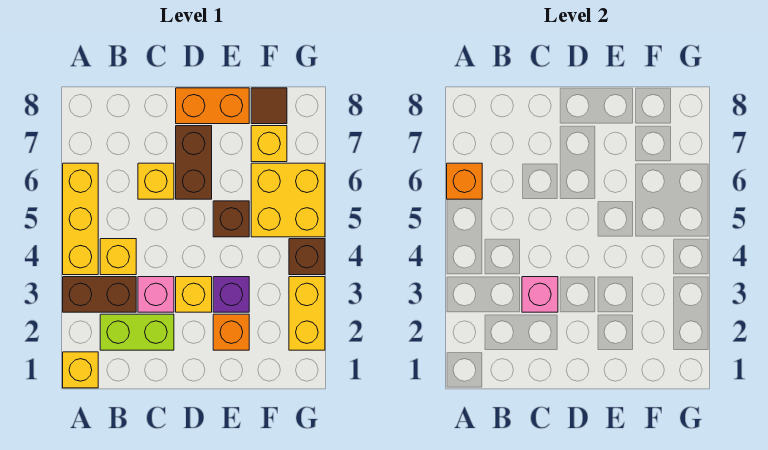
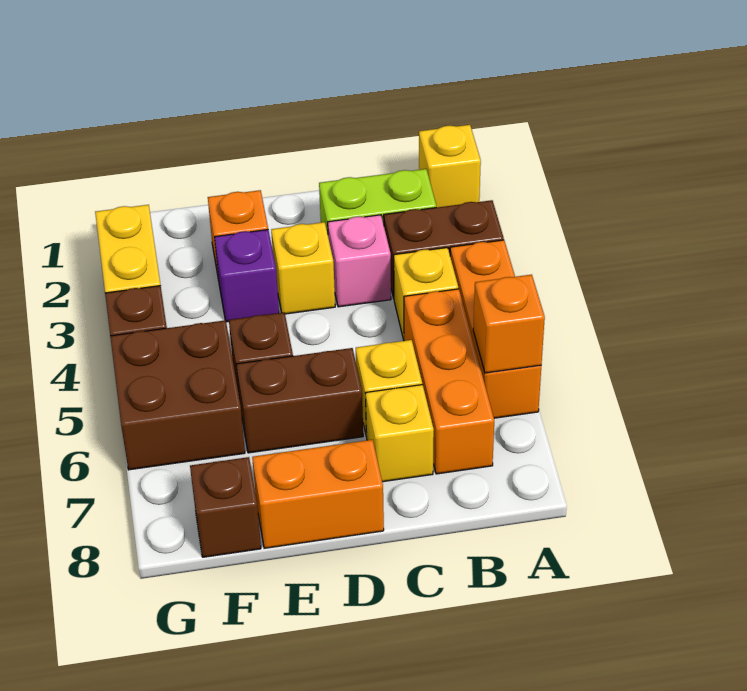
yellow brick A4:A6 level 1 -> orange brick A4:A6 level 1
none -> orange brick B5:B7 level 1
pink brick C3 level 2 -> none
brown brick D6:D7 level 1 -> brown brick D6:E6 level 1
yellow brick F5:G6 level 1 -> brown brick F5:G6 level 1
yellow brick F7 level 1 -> yellow brick C7 level 1
brown tile F8 level 1 -> brown brick F8 level 1

